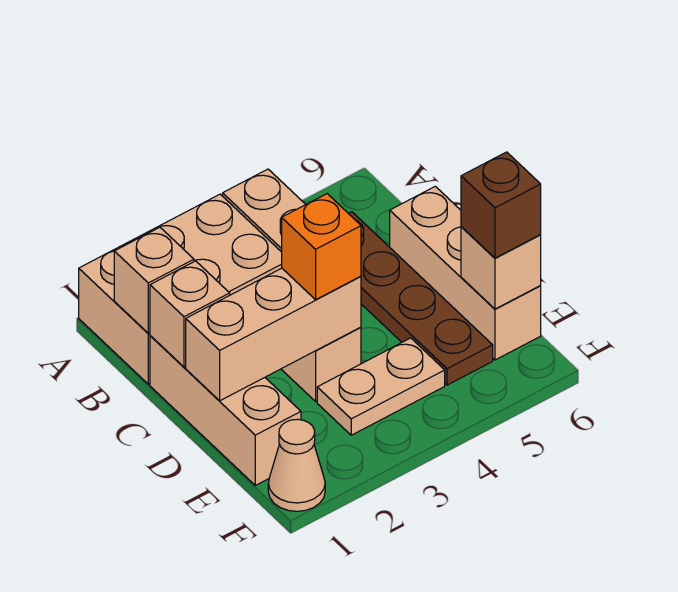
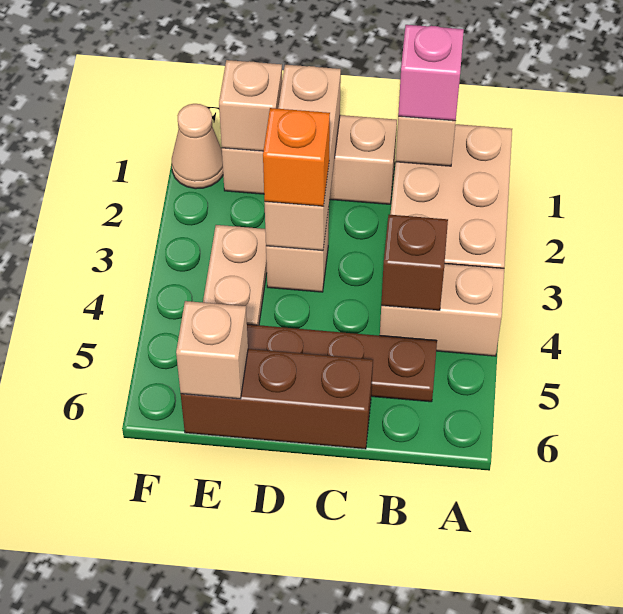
none -> pink brick B1 level 3
tan brick C1 level 2 -> tan brick E1 level 2
tan brick C6:E6 level 1 -> brown brick C6:E6 level 1
brown brick E6 level 3 -> brown brick B4 level 2

